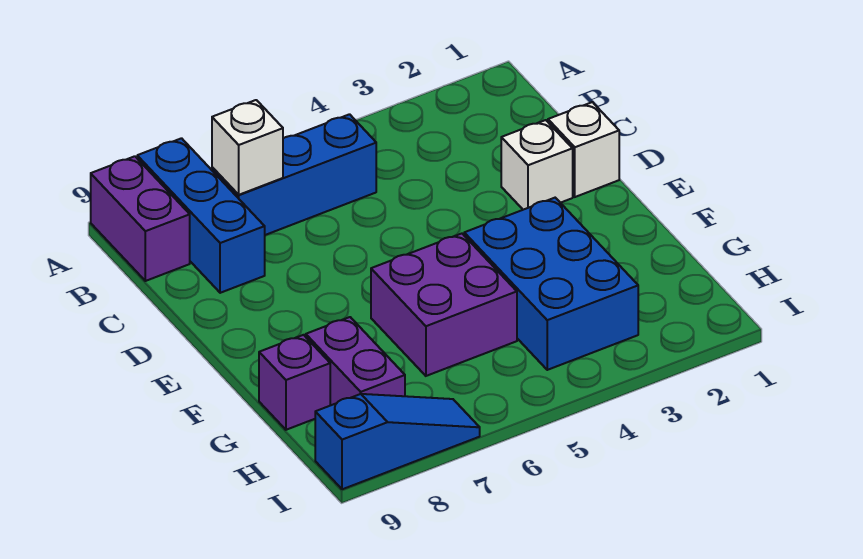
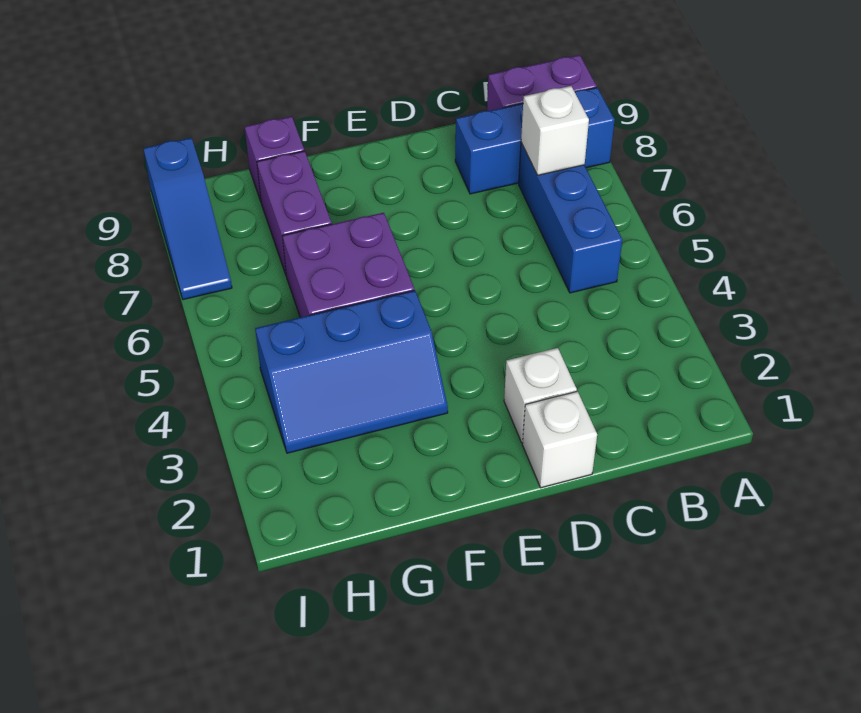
blue brick F3:H4 level 1 -> blue slope F3:H4 level 1 top 4
purple brick G8:H8 level 1 -> purple brick G7:G8 level 1

